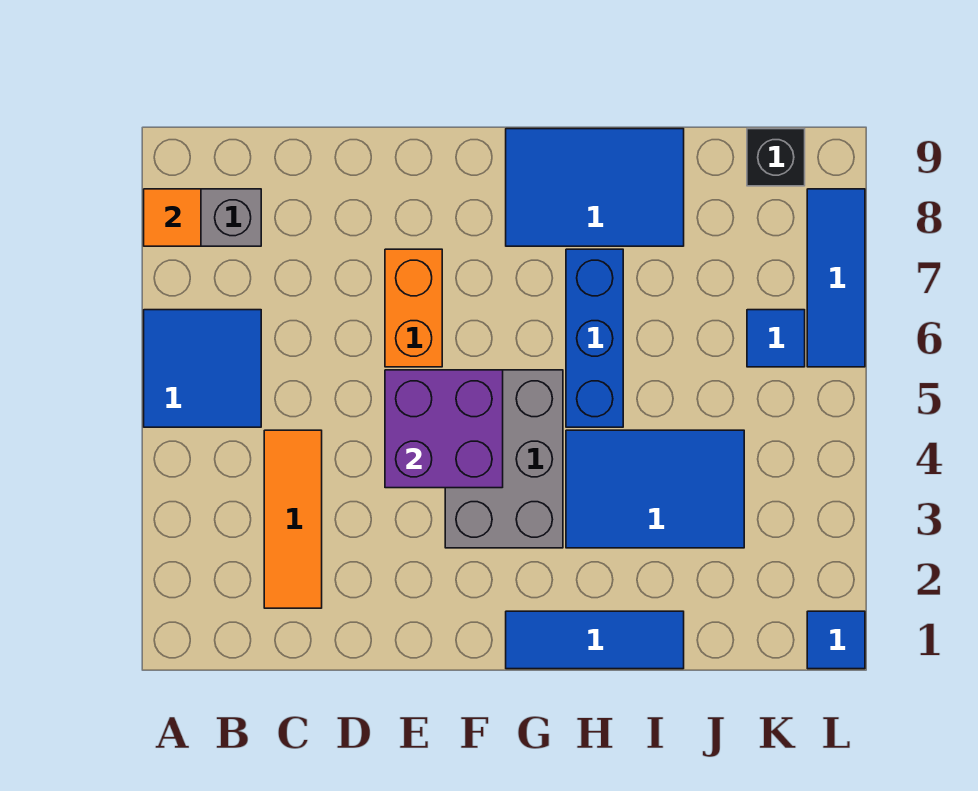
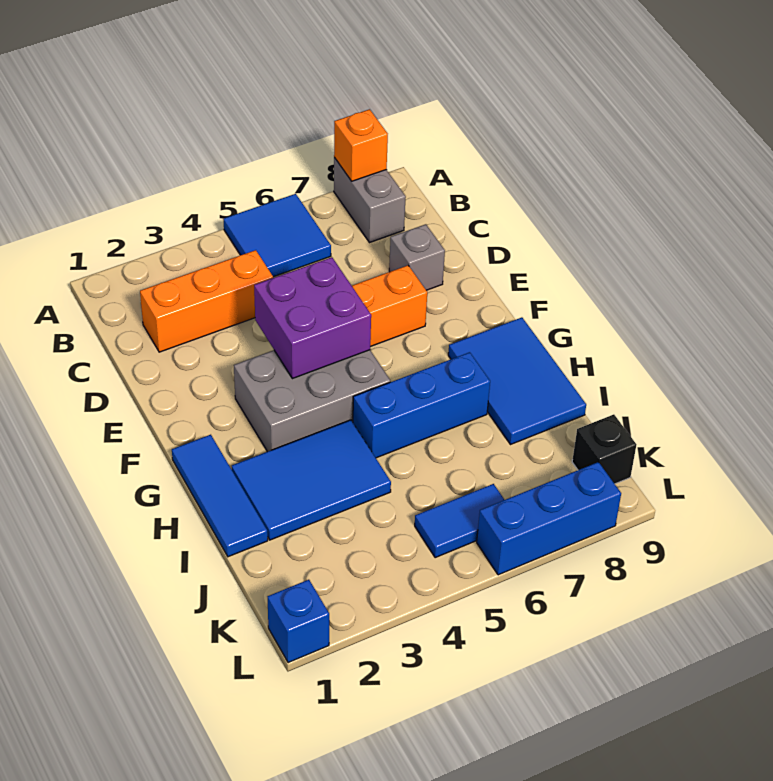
orange tile A8 level 2 -> orange brick A8 level 2
orange tile C2:C4 level 1 -> orange brick C2:C4 level 1
none -> grey brick D8 level 1
blue tile H3:J4 level 1 -> blue tile H2:I4 level 1
blue tile K6 level 1 -> blue tile K5:K6 level 1
blue tile L1 level 1 -> blue brick L1 level 1
blue tile L6:L8 level 1 -> blue brick L6:L8 level 1

